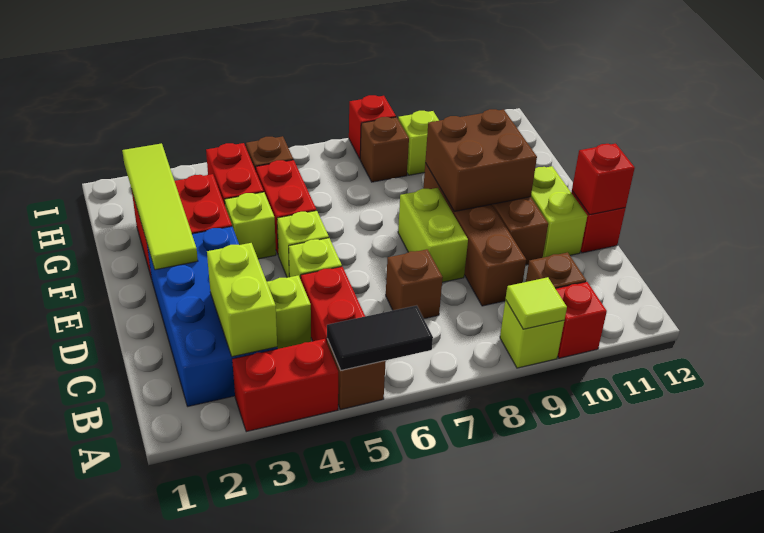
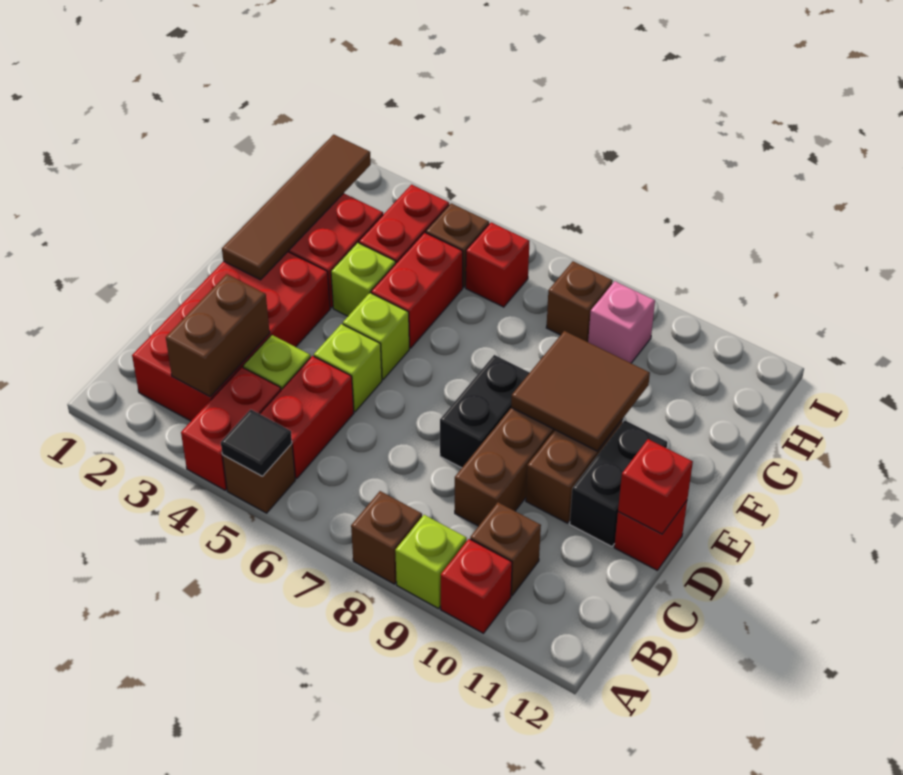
red brick A3:A4 level 1 -> red brick A4:B4 level 1
black tile A5:A6 level 2 -> black tile A5 level 2
lime tile A9 level 2 -> none
blue brick B2:E3 level 1 -> red brick B2:E3 level 1
lime brick B3:C3 level 2 -> brown brick B3:C3 level 2
brown brick C7 level 1 -> brown brick A8 level 1
lime brick D8:E8 level 1 -> black brick D8:E8 level 1
lime brick D11:E11 level 1 -> black brick D11:E11 level 1
lime tile E2:H2 level 2 -> brown tile E2:H2 level 2
brown brick E9:F10 level 2 -> brown tile E9:F10 level 2
lime brick H9 level 1 -> pink brick H9 level 1
red brick I8 level 1 -> red brick H6 level 1

